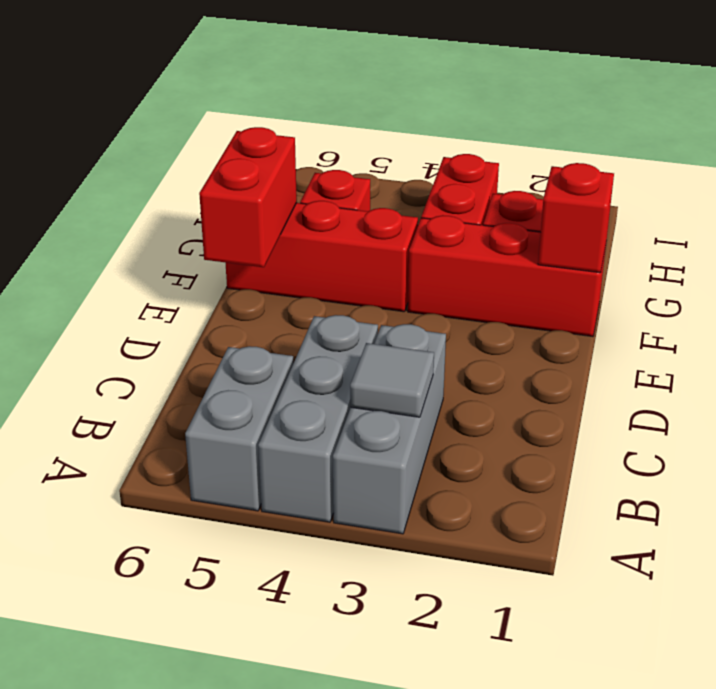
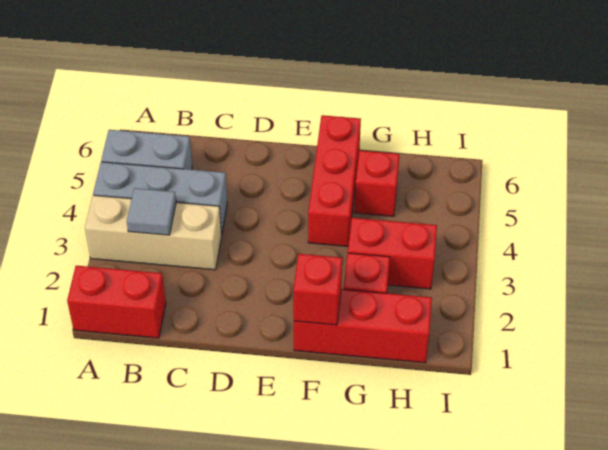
grey brick A3:C3 level 1 -> tan brick A3:C3 level 1
red brick E6:F6 level 2 -> red brick A1:B1 level 1
red brick F1:F3 level 1 -> red brick F1:H1 level 1

